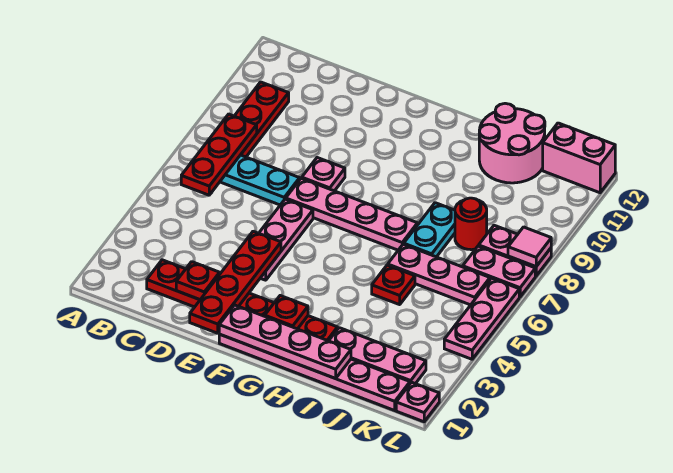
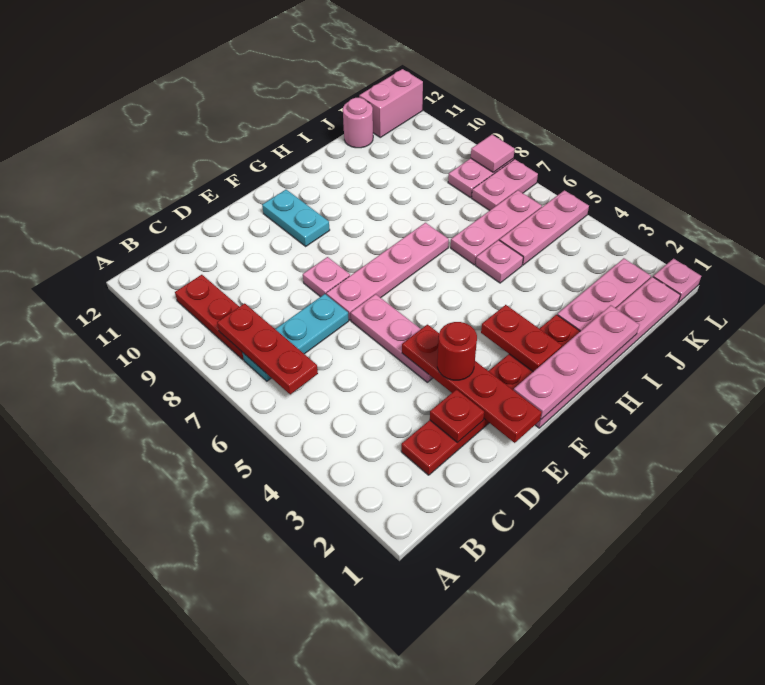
red plate G2 level 2 -> red plate G2:G3 level 2
red plate I5 level 1 -> pink plate I5 level 1
cyan plate I7:I8 level 1 -> cyan plate F10:F11 level 1
pink round brick I11:J12 level 1 -> pink round brick J12 level 1
red round brick J8 level 1 -> red round brick E3 level 3
pink plate L4:L6 level 1 -> pink plate J5:L5 level 1

